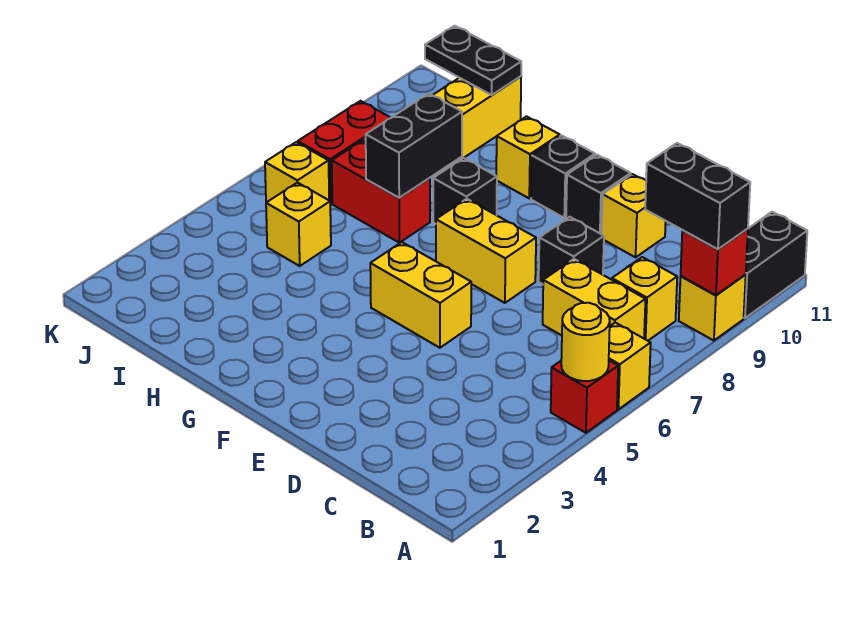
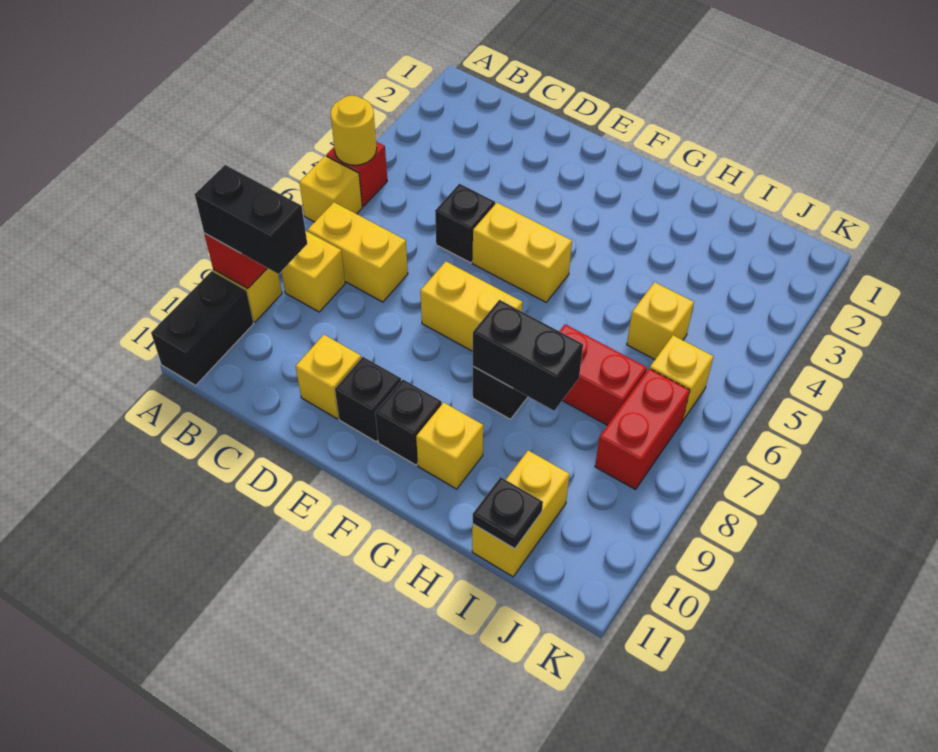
black brick D8 level 1 -> black brick D5 level 1
black brick H7:H8 level 2 -> black brick G8:H8 level 2
black plate I11:J11 level 2 -> black plate I11 level 2

